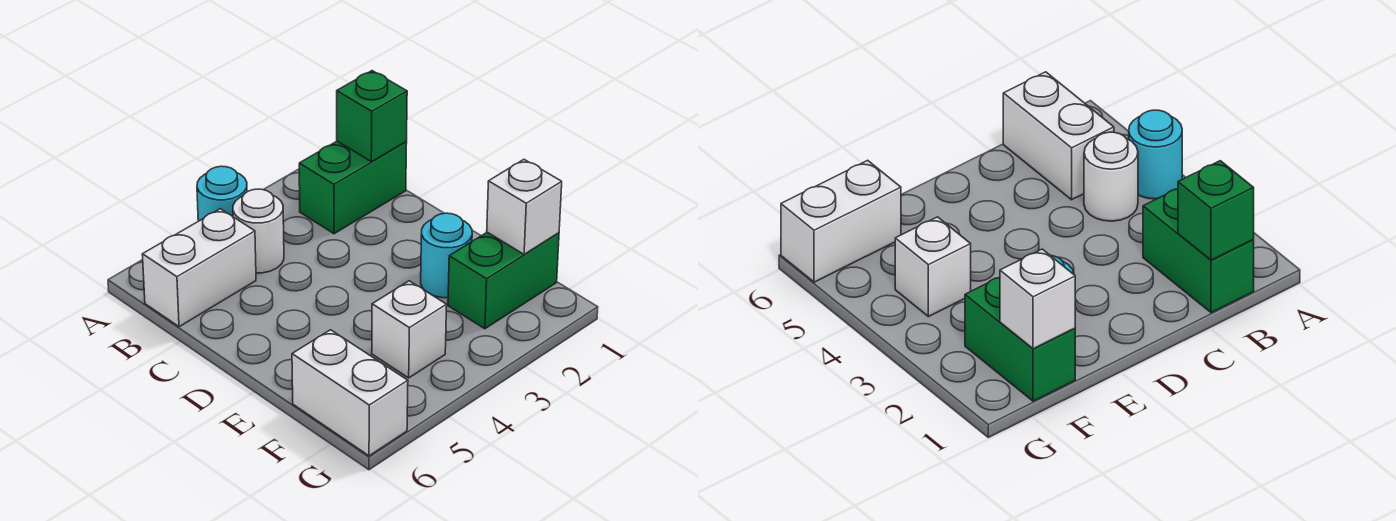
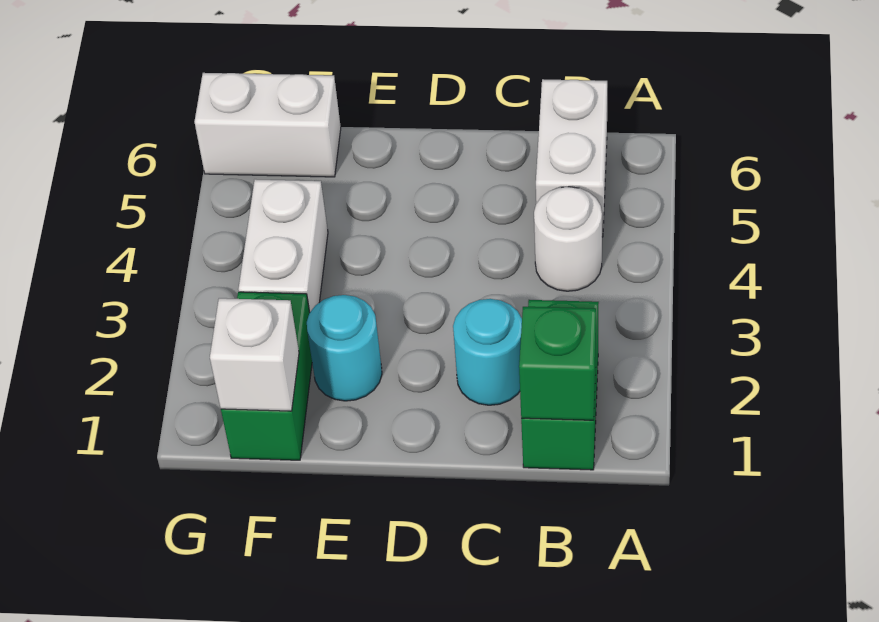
cyan round brick A4 level 1 -> cyan round brick C2 level 1
white brick F4 level 1 -> white brick F3:F4 level 1

